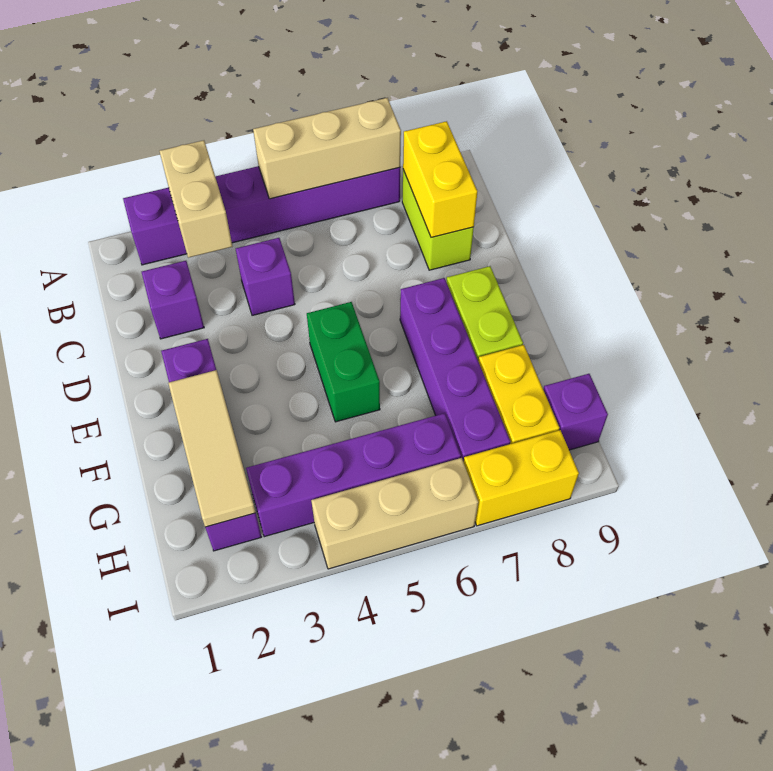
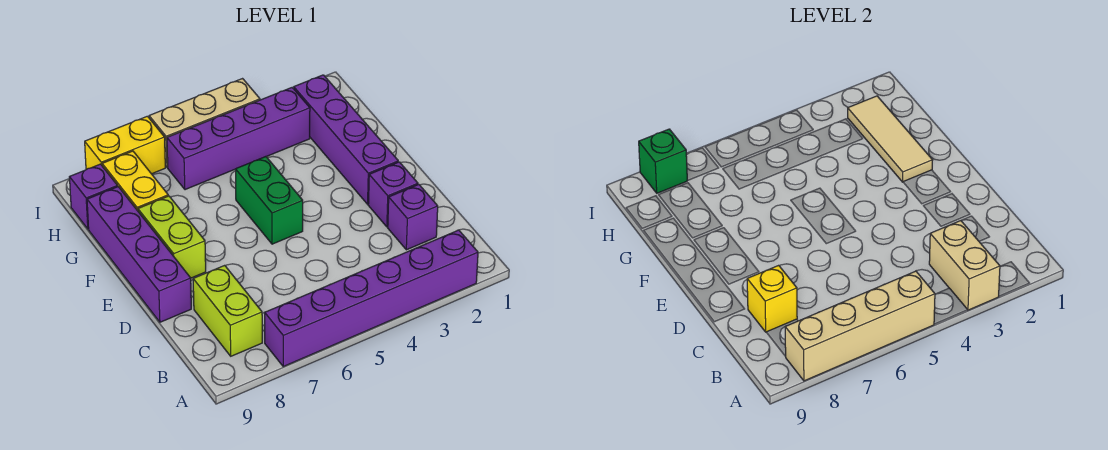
tan brick A5:A7 level 2 -> tan brick A5:A8 level 2
yellow brick B8:C8 level 2 -> yellow brick C8 level 2
purple brick C4 level 1 -> purple brick D2 level 1
purple brick E7:H7 level 1 -> purple brick D9:G9 level 1
none -> green brick I8 level 2

